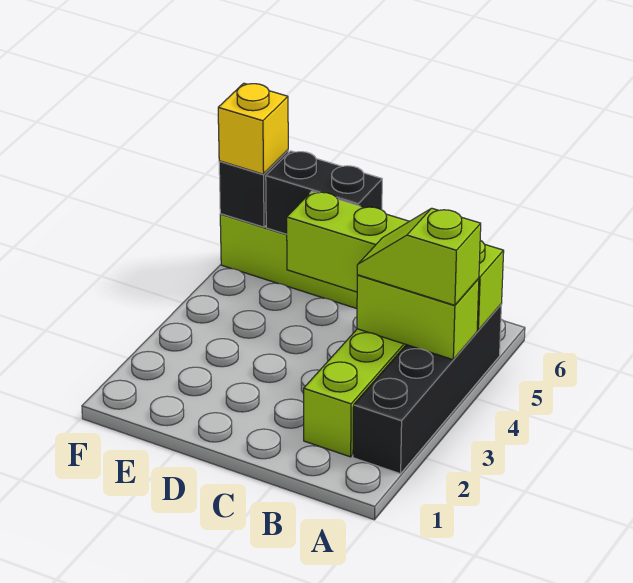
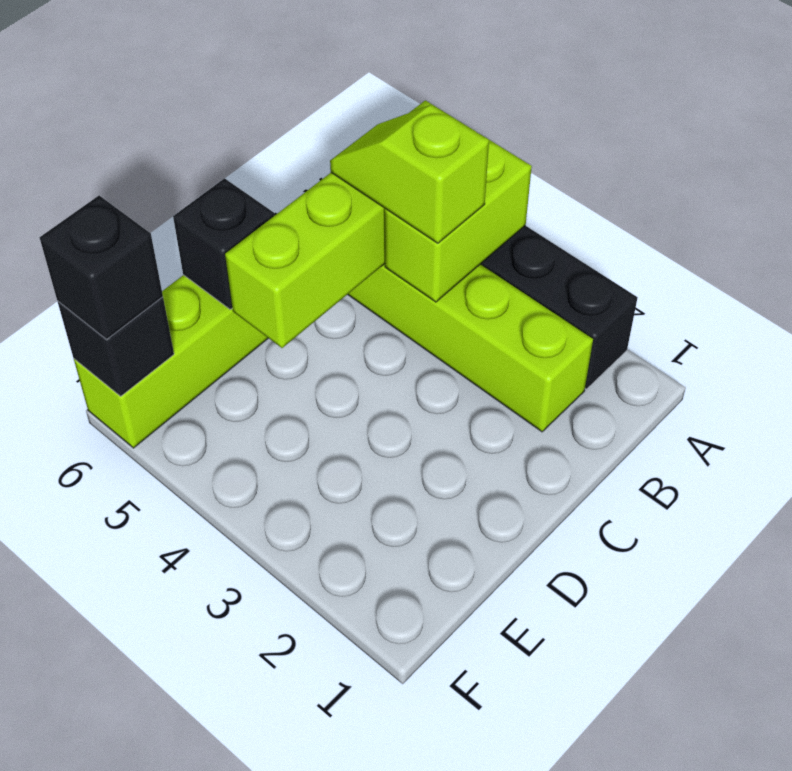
lime slope A4:B4 level 3 top A -> lime slope B4:B5 level 3 top 4
black brick D6:E6 level 2 -> black brick D6 level 2
yellow brick F6 level 3 -> black brick F6 level 3

